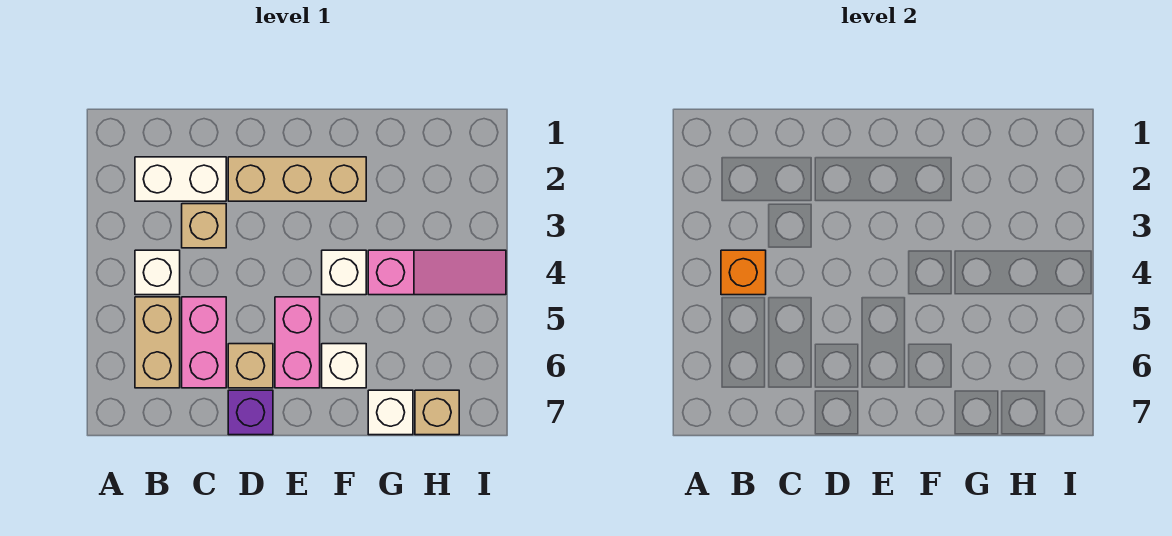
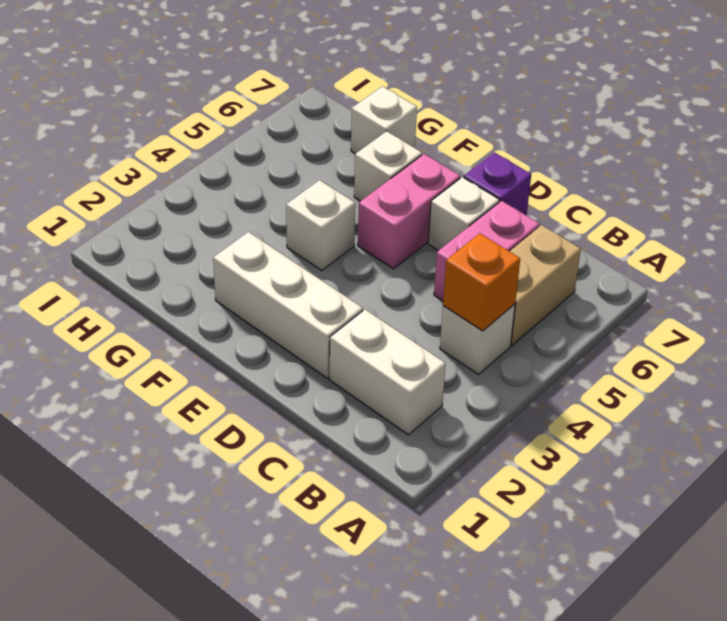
tan brick C3 level 1 -> none
tan brick D2:F2 level 1 -> white brick D2:F2 level 1
tan brick D6 level 1 -> white brick D6 level 1
pink slope G4:I4 level 1 top G -> none
tan brick H7 level 1 -> none

